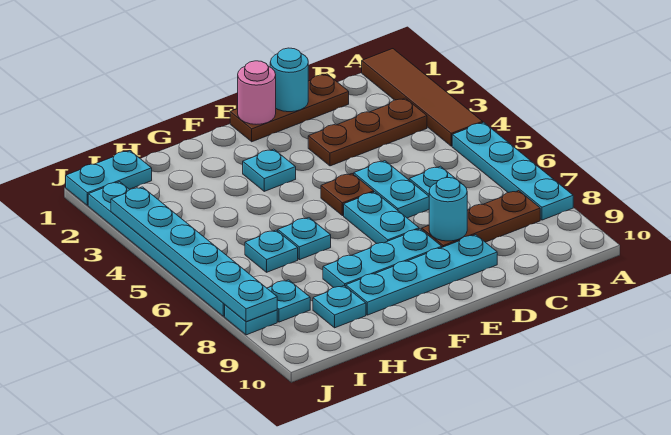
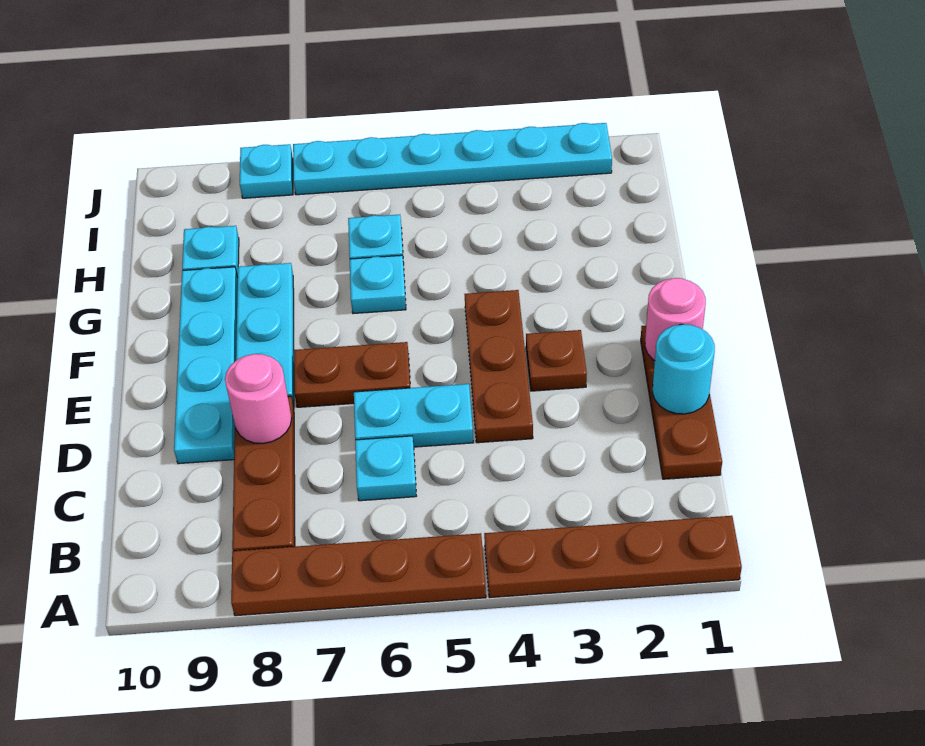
brown tile A1:A4 level 1 -> brown plate A1:A4 level 1
cyan plate A5:A8 level 1 -> brown plate A5:A8 level 1
brown plate B3:D3 level 1 -> brown plate D4:F4 level 1
cyan round brick D8 level 2 -> pink round brick D8 level 2
brown plate E5 level 1 -> brown plate E3 level 1
cyan plate E6:E7 level 1 -> brown plate E6:E7 level 1
cyan plate F3 level 1 -> none
cyan plate I1:J1 level 1 -> none
cyan plate I8 level 1 -> none
cyan plate J3:J8 level 2 -> none

